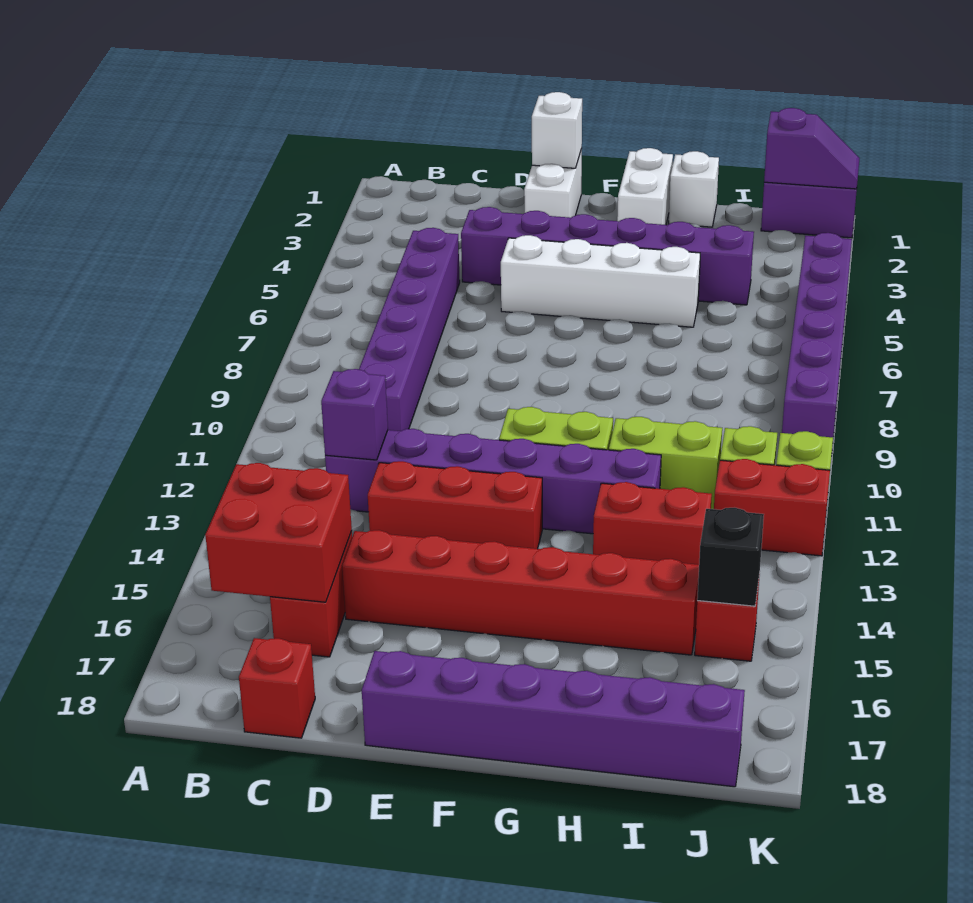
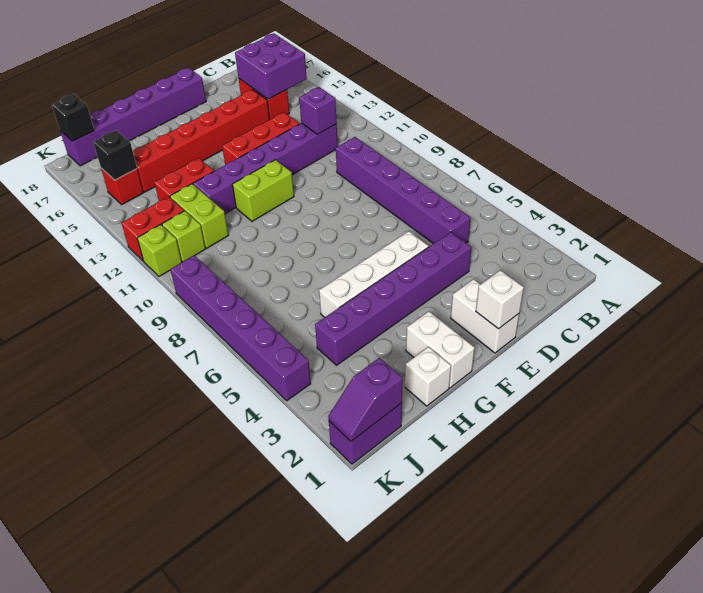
red brick B15:C16 level 2 -> purple brick B15:C16 level 2
red brick C18 level 1 -> none
lime brick H11:I11 level 1 -> lime brick I11:I12 level 1
none -> black brick J18 level 2

